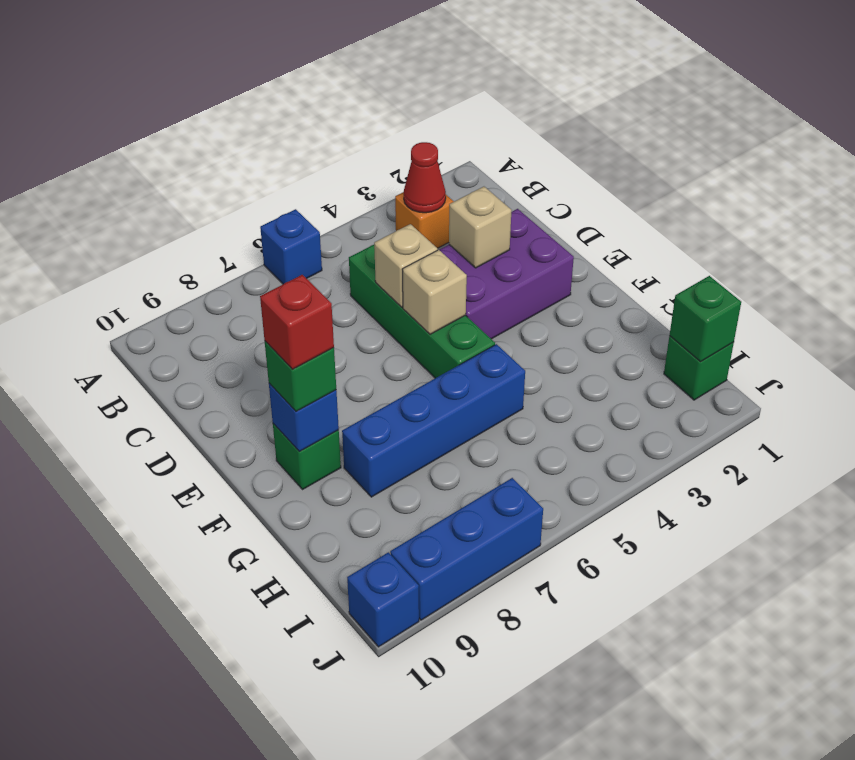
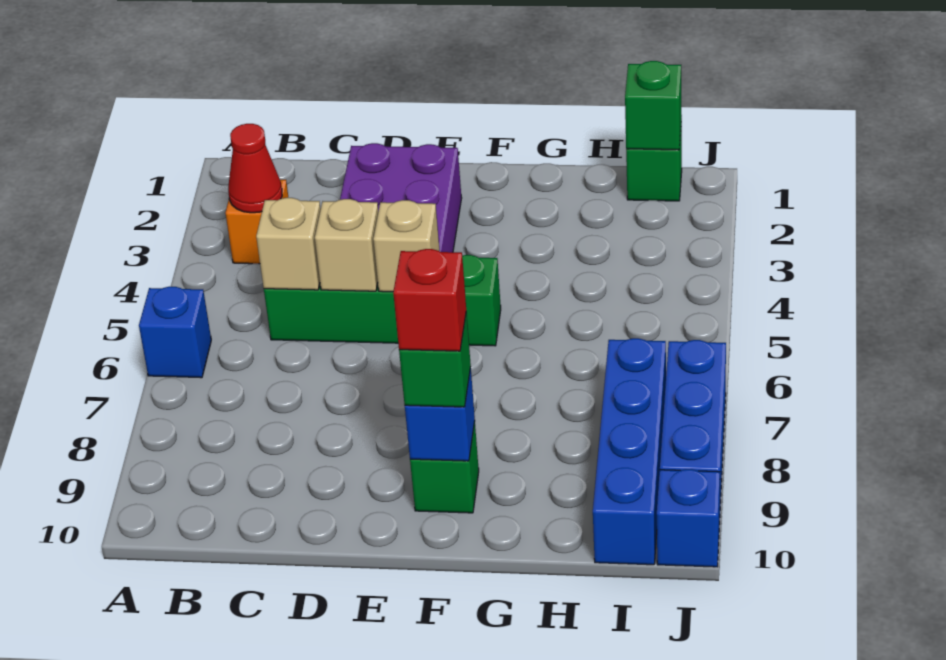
tan brick D3 level 2 -> tan brick C5 level 2
blue brick G5:G8 level 1 -> blue brick I7:I10 level 1

